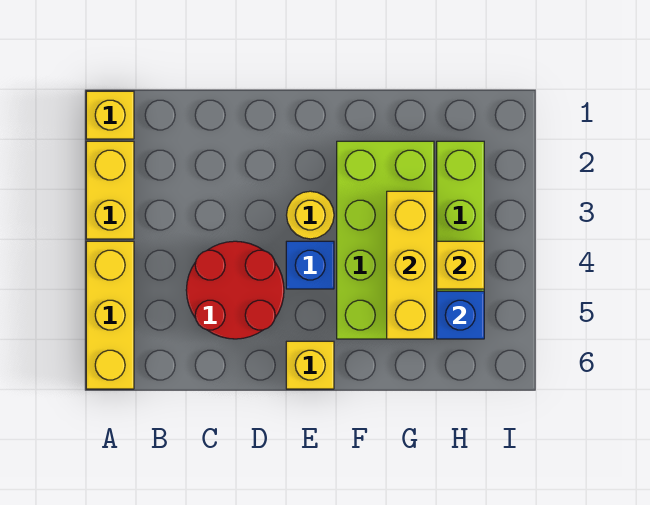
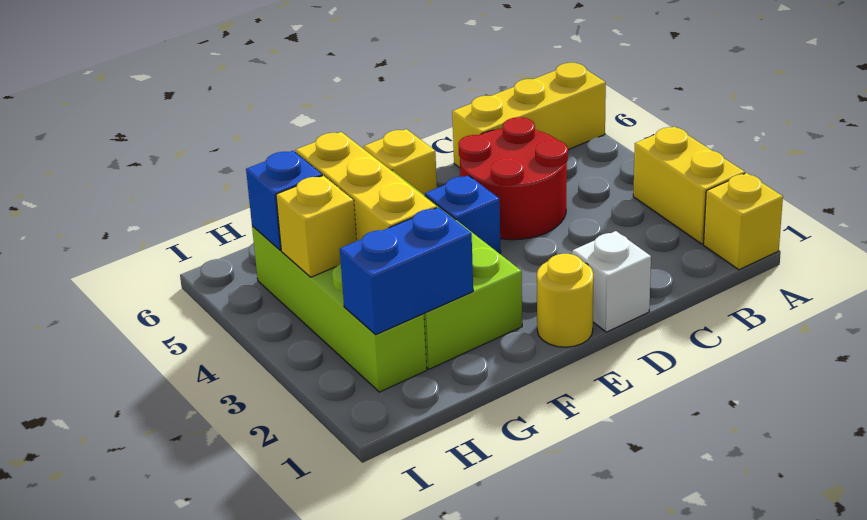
yellow brick A4:A6 level 1 -> yellow brick A6:C6 level 1
none -> white brick D1 level 1
yellow round brick E3 level 1 -> yellow round brick E1 level 1
none -> blue brick G2:H2 level 2

